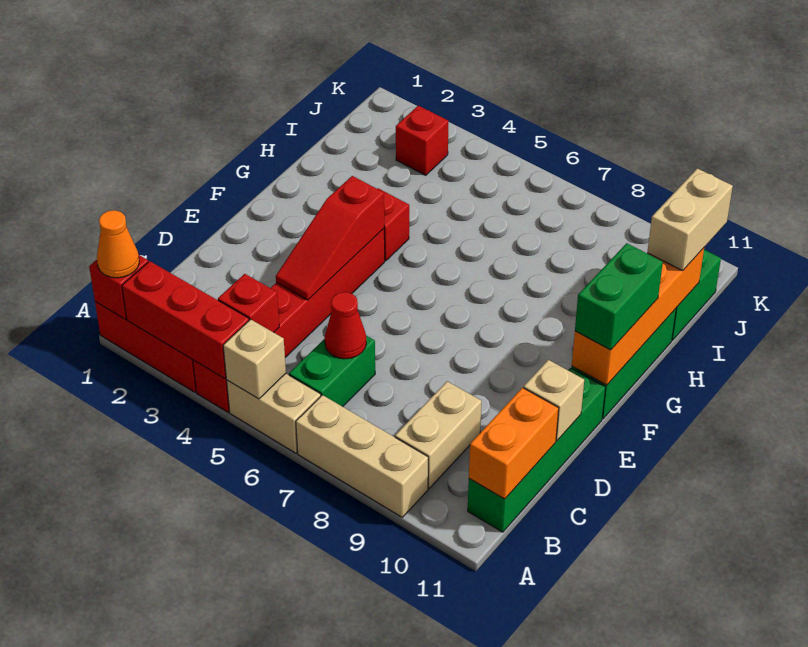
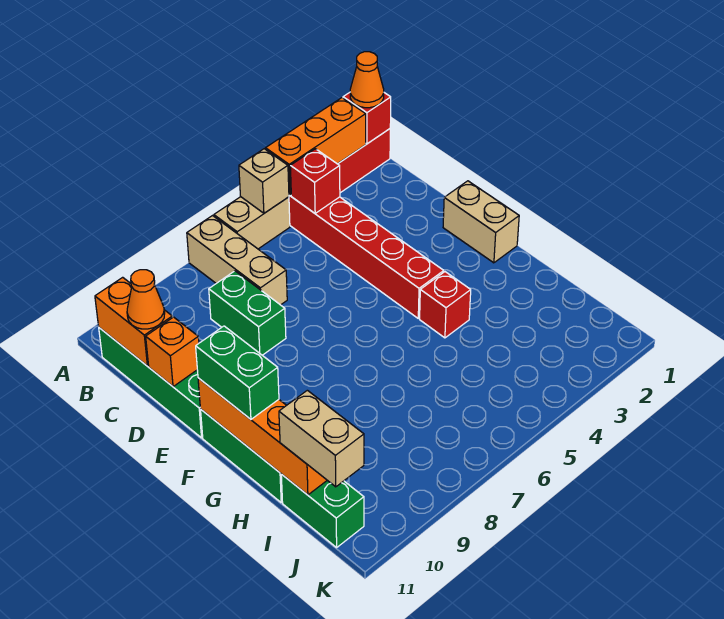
red brick A2:A4 level 2 -> orange brick A2:A4 level 2
tan brick A7:A9 level 1 -> tan brick A7:C7 level 1
green brick B6:C6 level 1 -> green brick C8:D8 level 1
tan brick B9:C9 level 1 -> tan brick E1:F1 level 1
red cone C6 level 2 -> none
none -> orange cone C11 level 3
red slope D4:F4 level 2 top F -> none
tan brick D11 level 2 -> orange brick D11 level 2
red brick J3 level 1 -> none

